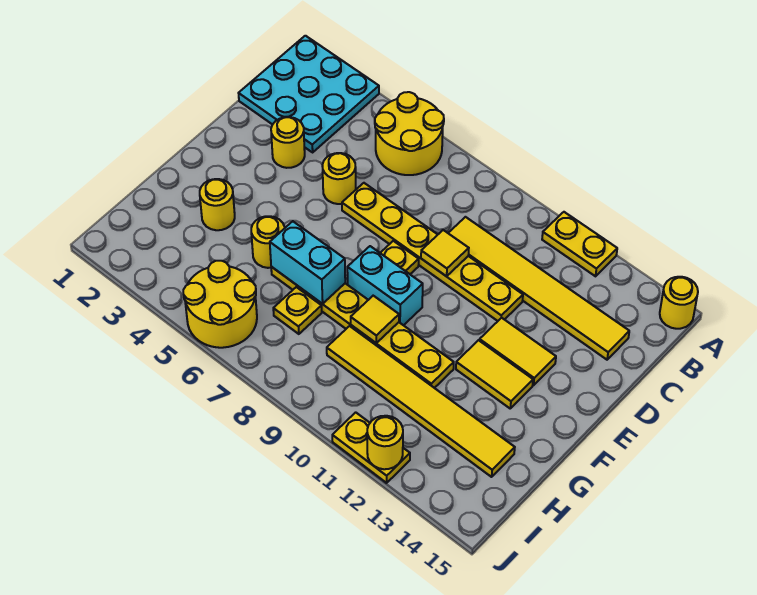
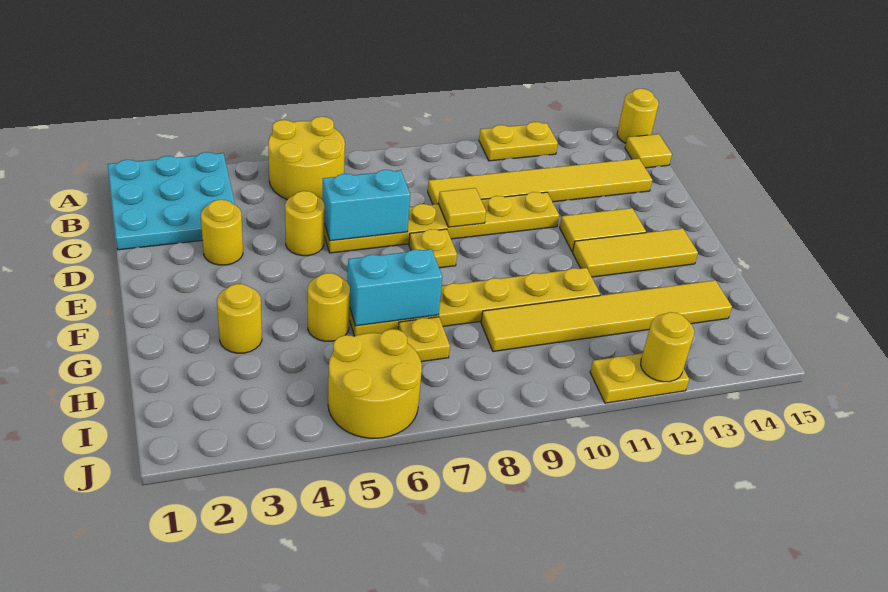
cyan brick F8:F9 level 1 -> cyan brick D6:D7 level 2
yellow tile F12:F13 level 1 -> yellow tile F12:F14 level 1
yellow tile G9 level 2 -> yellow tile B15 level 1

